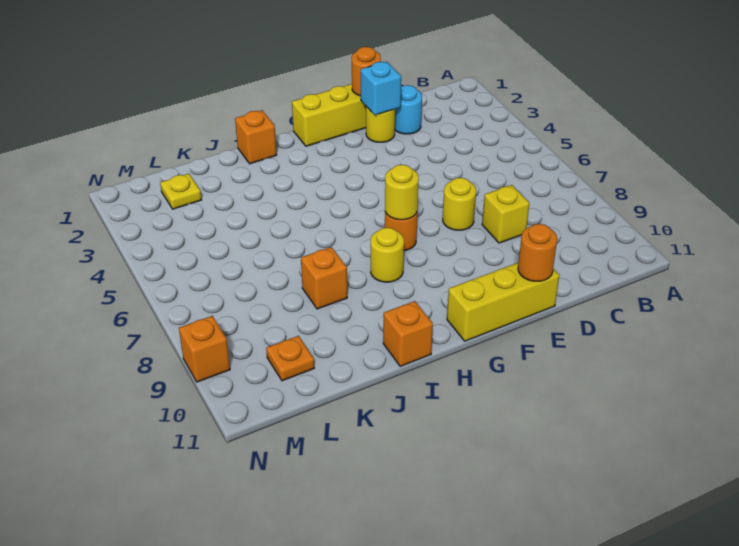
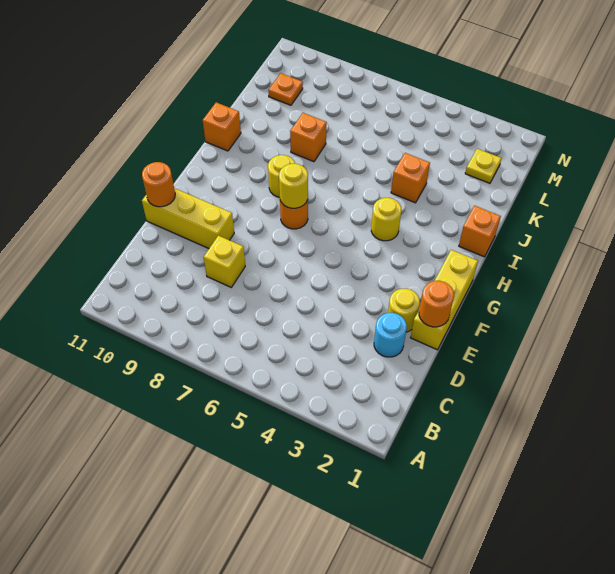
cyan brick E2 level 2 -> none
yellow round brick E7 level 1 -> yellow round brick H4 level 1
yellow brick E11:G11 level 1 -> yellow brick E9:E11 level 1
orange brick N9 level 1 -> orange brick J4 level 1

